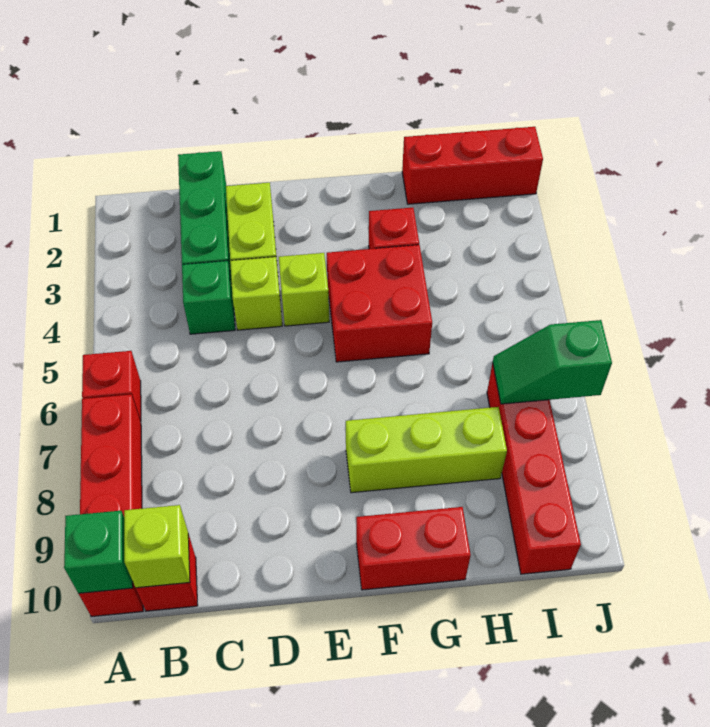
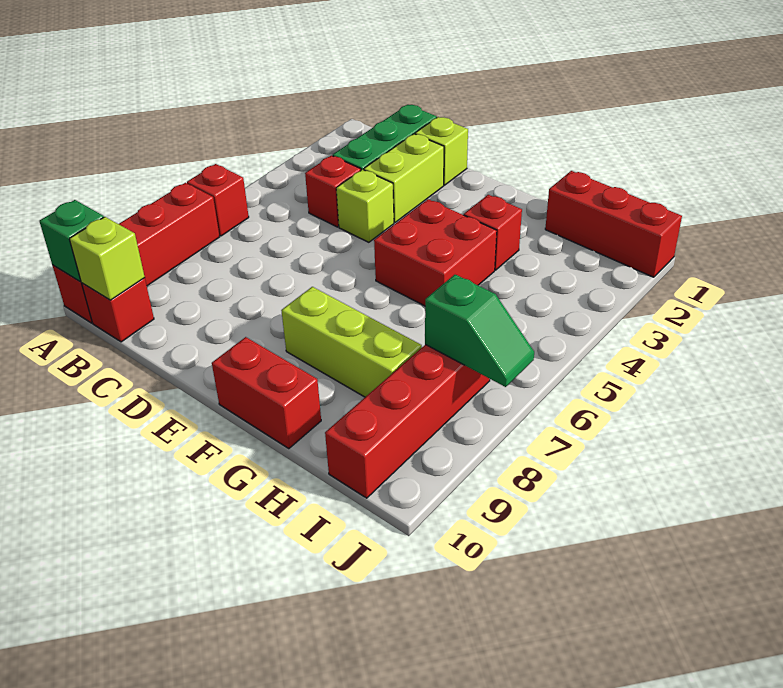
green brick C4 level 1 -> red brick C4 level 1
lime brick E4 level 1 -> lime brick D1 level 1
green slope I7:J7 level 2 top J -> green slope I7:J7 level 2 top I

